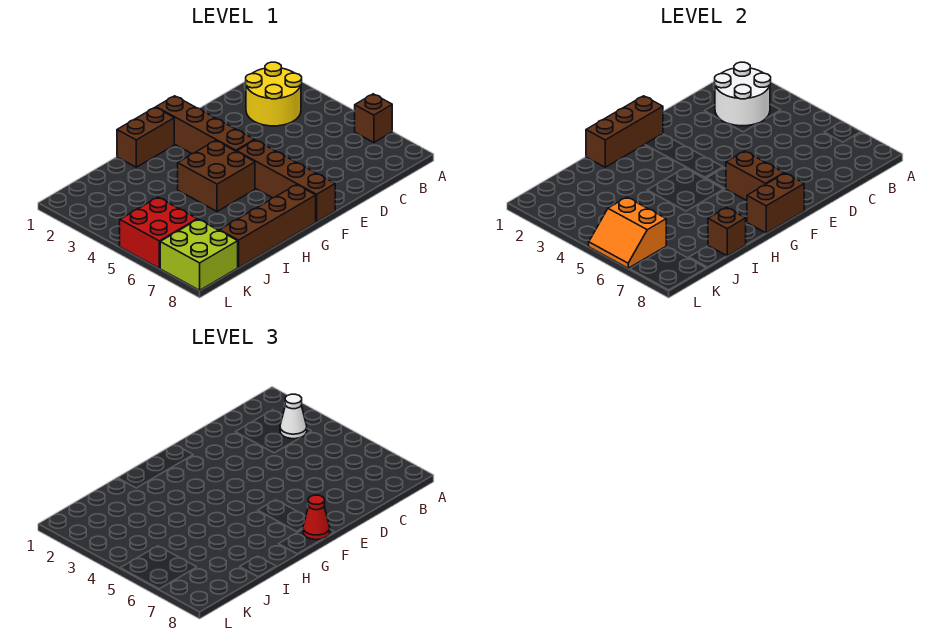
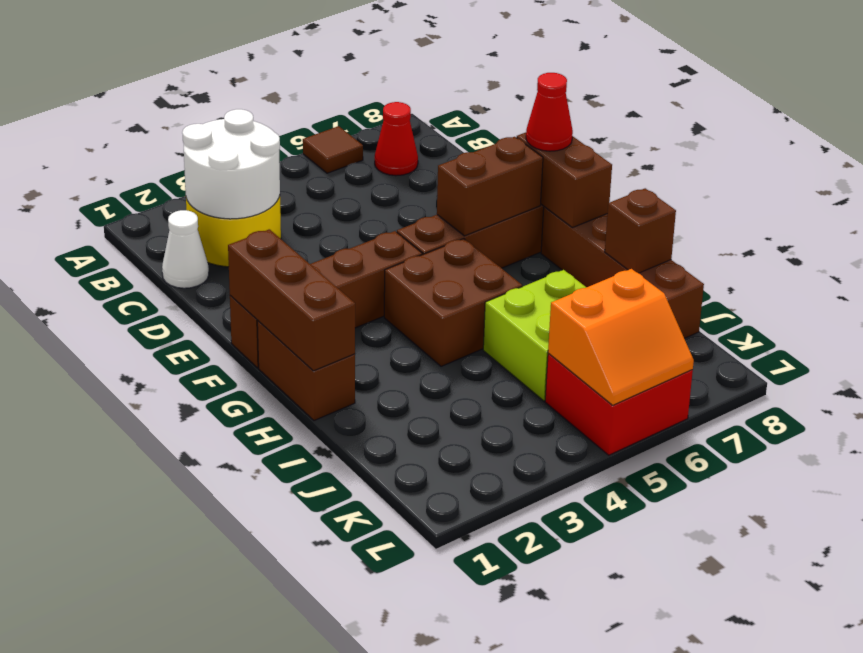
brown brick A6 level 1 -> brown tile A6 level 1
white cone B3 level 3 -> white cone C1 level 1
none -> red cone B7 level 1
lime brick K7:L8 level 1 -> lime brick I5:J6 level 1

